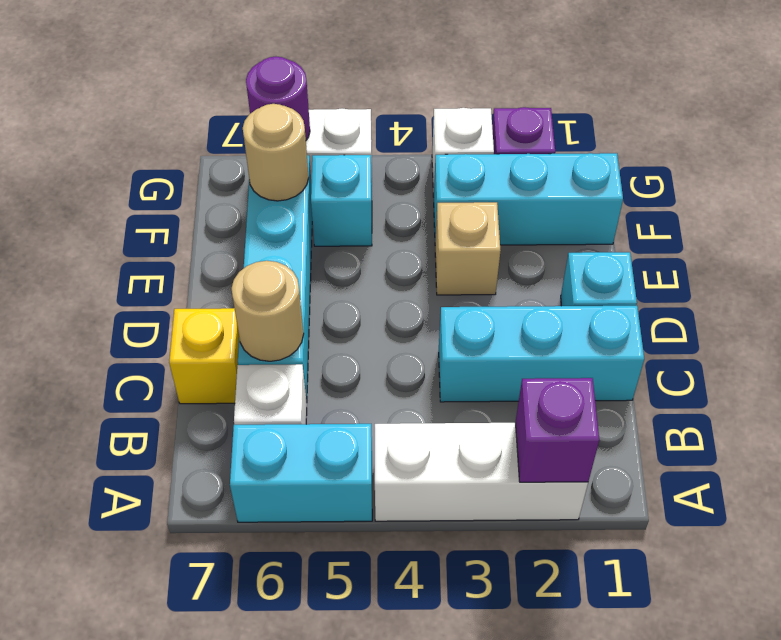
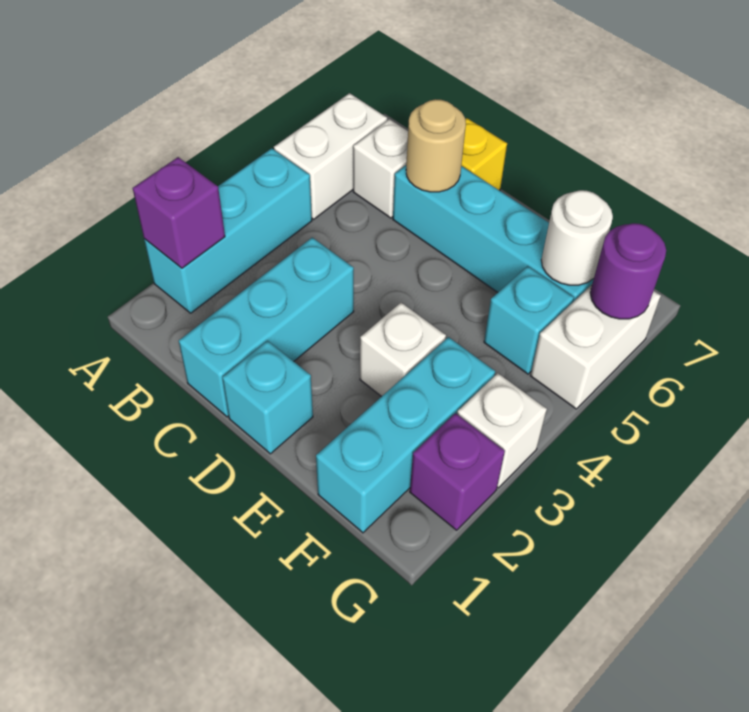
white brick A2:A4 level 1 -> cyan brick A2:A4 level 1
cyan brick A5:A6 level 1 -> white brick A5:A6 level 1
tan brick E3 level 1 -> white brick E3 level 1
tan round brick F6 level 2 -> white round brick F6 level 2

